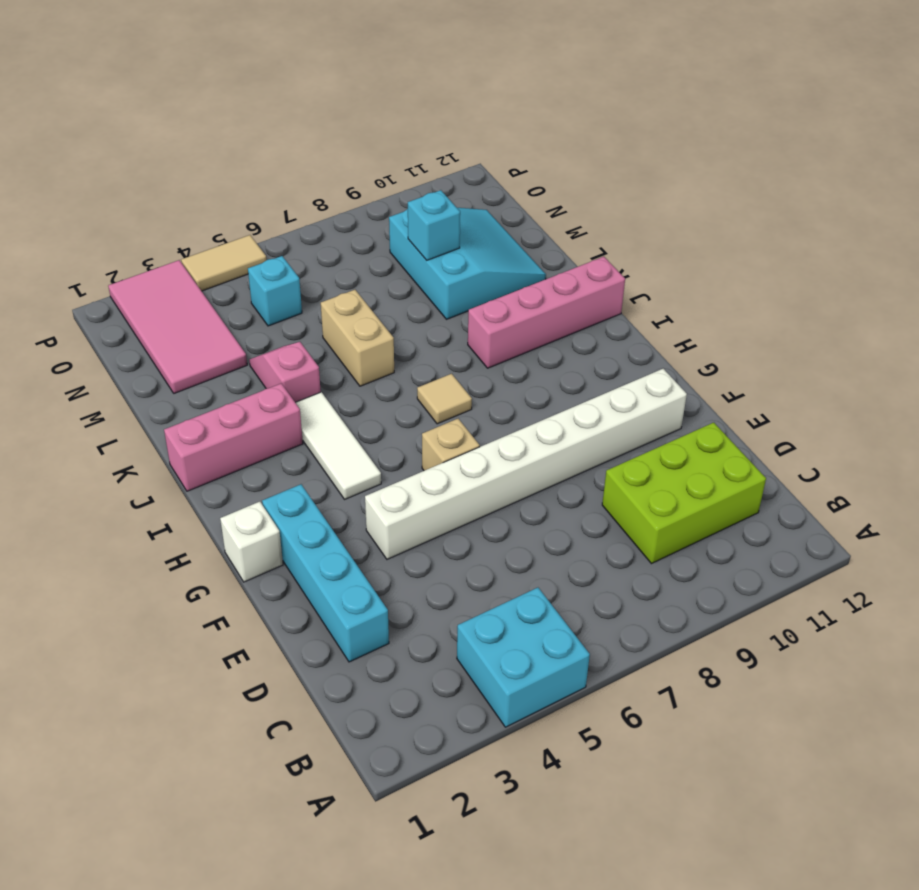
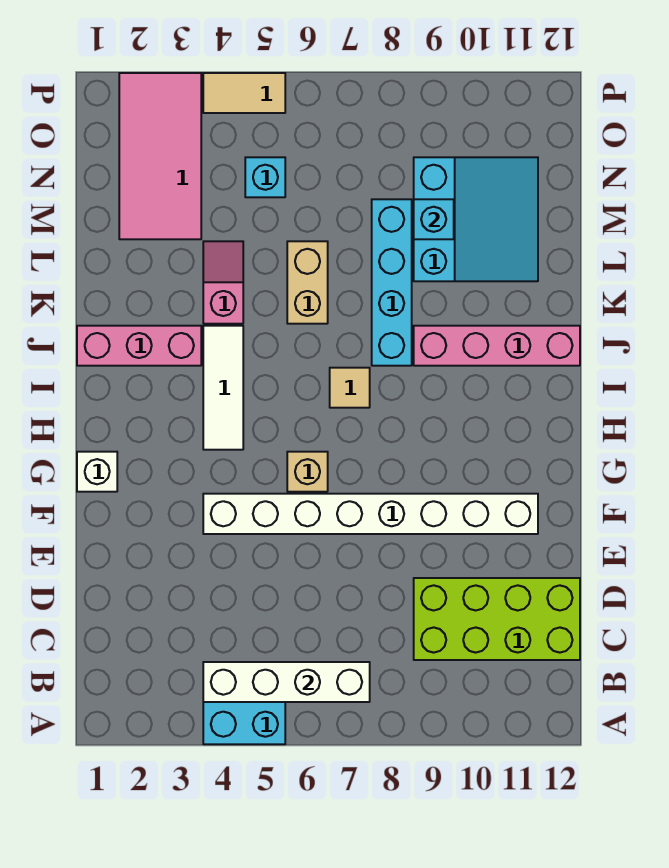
none -> white brick B4:B7 level 2
lime brick C9:D11 level 1 -> lime brick C9:D12 level 1
cyan brick D2:G2 level 1 -> cyan brick J8:M8 level 1

